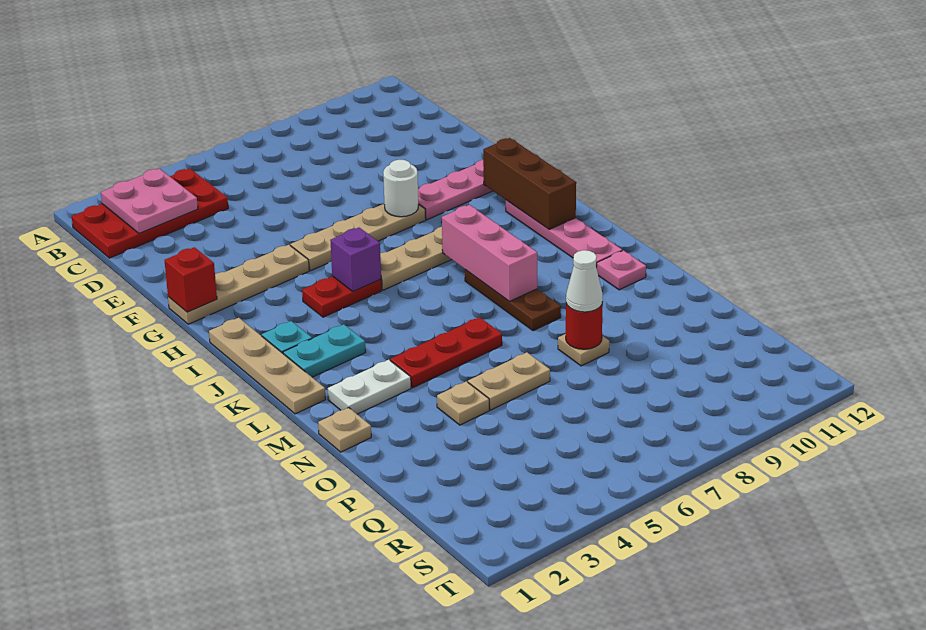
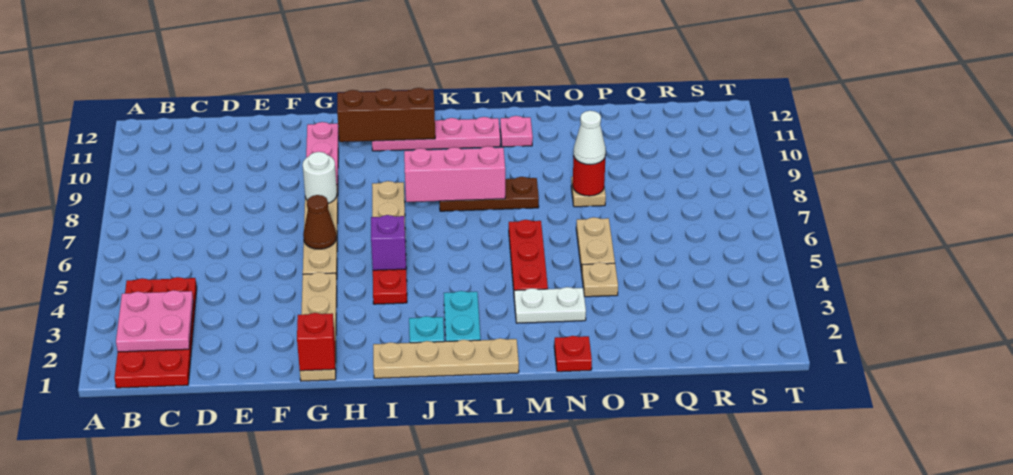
none -> brown cone G6 level 2
white plate M2:M3 level 1 -> white plate M3:N3 level 1
tan plate N1 level 1 -> red plate N1 level 1

